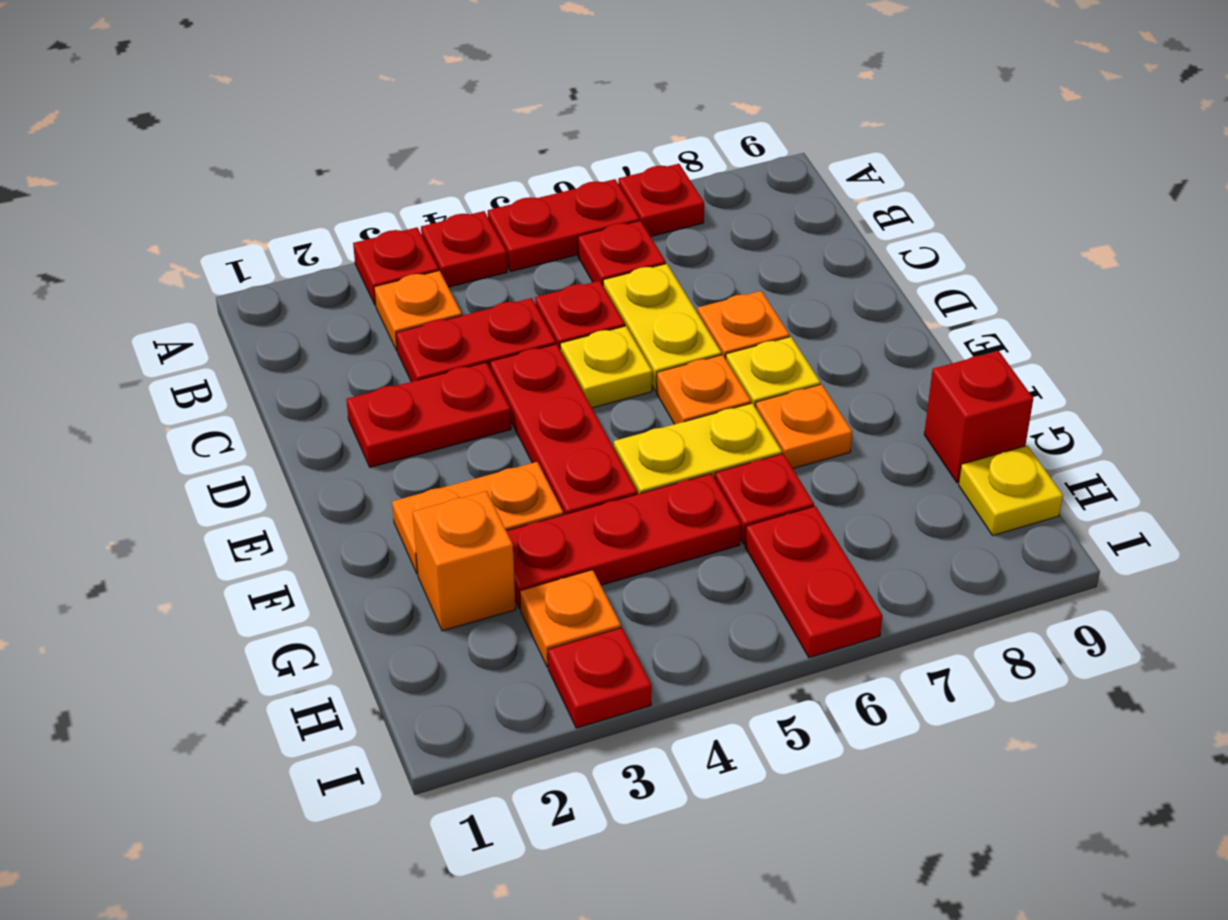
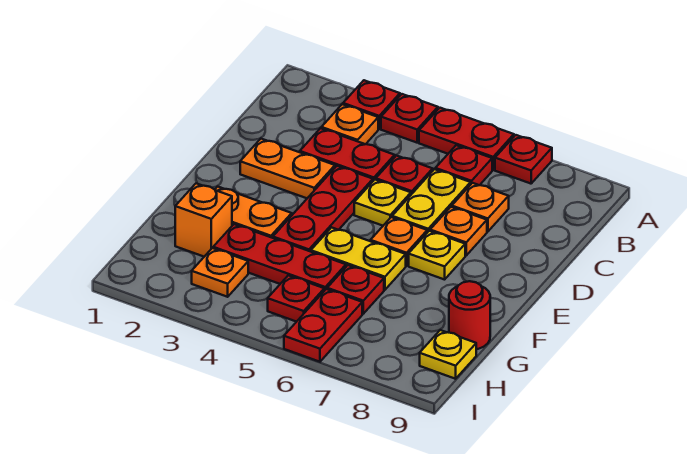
red plate D2:D3 level 1 -> orange plate D2:D3 level 1
orange plate F7 level 1 -> orange plate C7 level 1
red brick G9 level 1 -> red round brick G9 level 1
red plate I3 level 1 -> red plate H5 level 1

